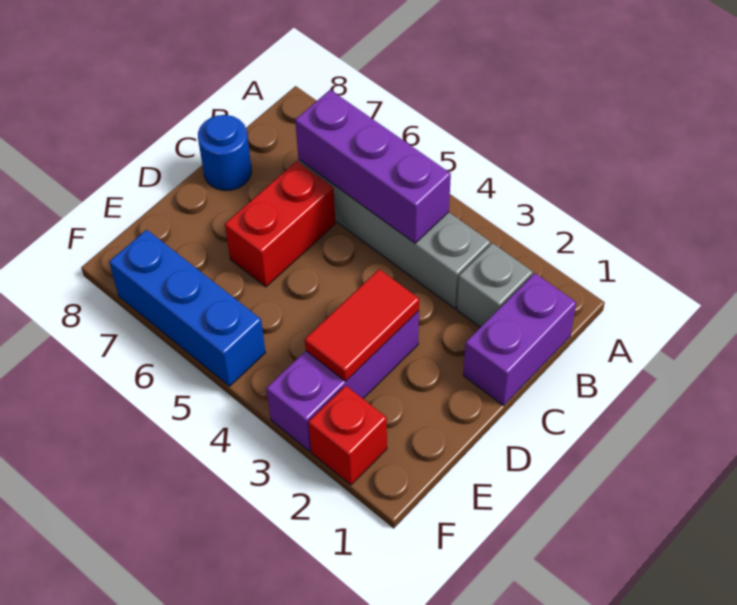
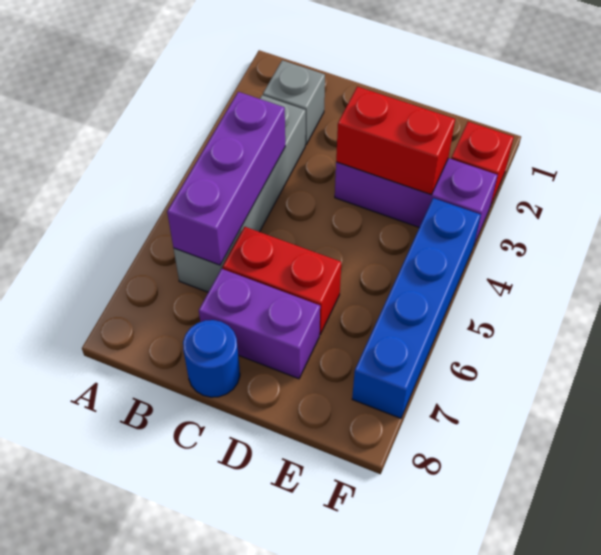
purple brick B1:C1 level 1 -> purple brick C7:D7 level 1
red tile D3:E3 level 2 -> red brick D3:E3 level 2
blue brick F5:F7 level 1 -> blue brick F4:F7 level 1

